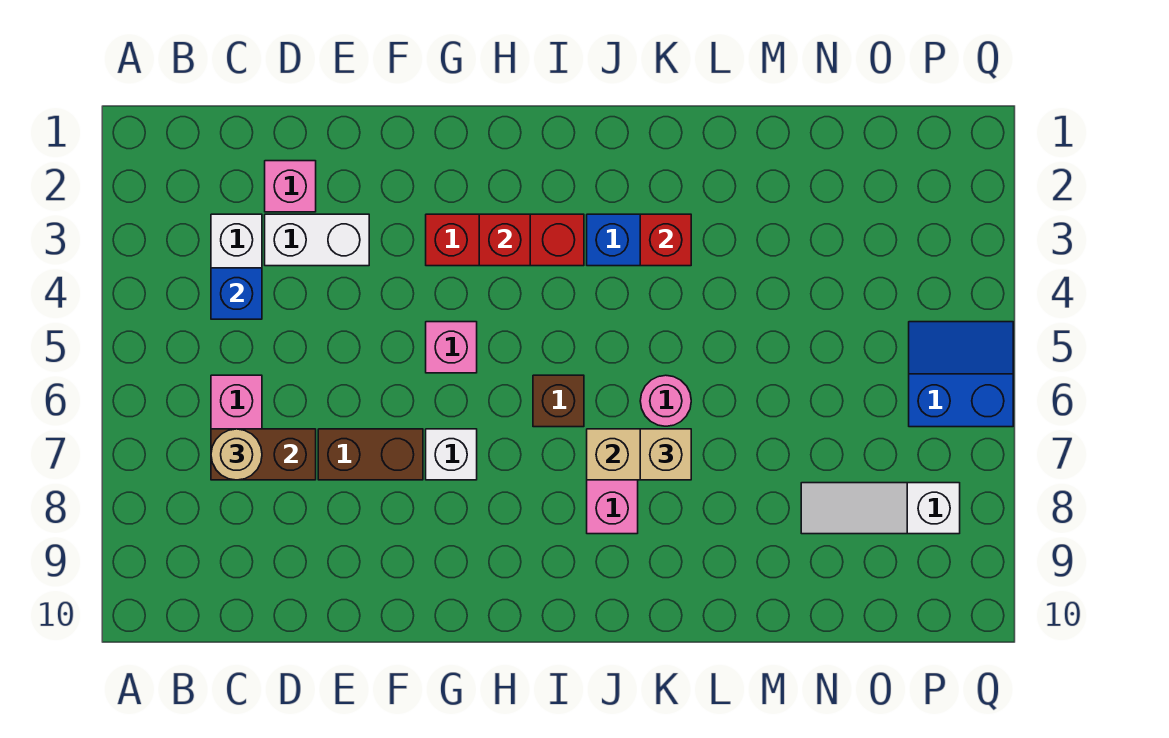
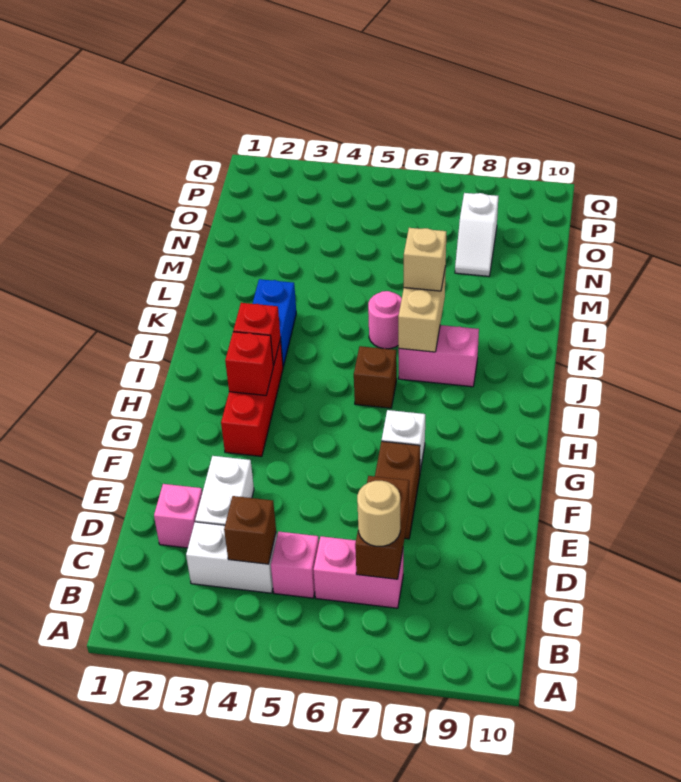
blue brick C4 level 2 -> brown brick C4 level 2
pink brick G5 level 1 -> pink brick C5 level 1
red brick K3 level 2 -> red brick I3 level 2
white slope N8:P8 level 1 top P -> white slope N8:O8 level 1 top O
blue slope P5:Q6 level 1 top 6 -> none

